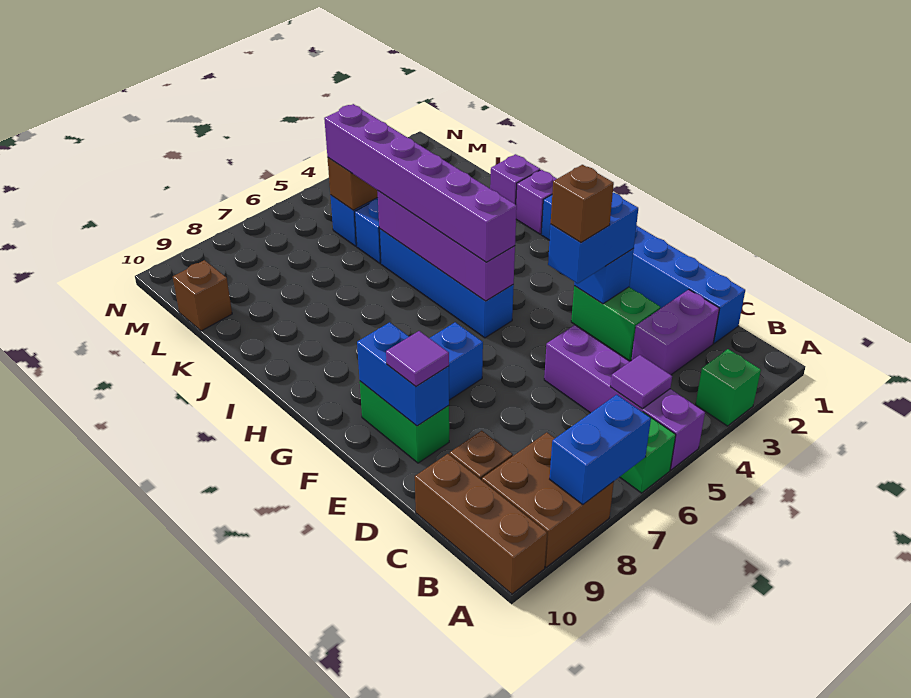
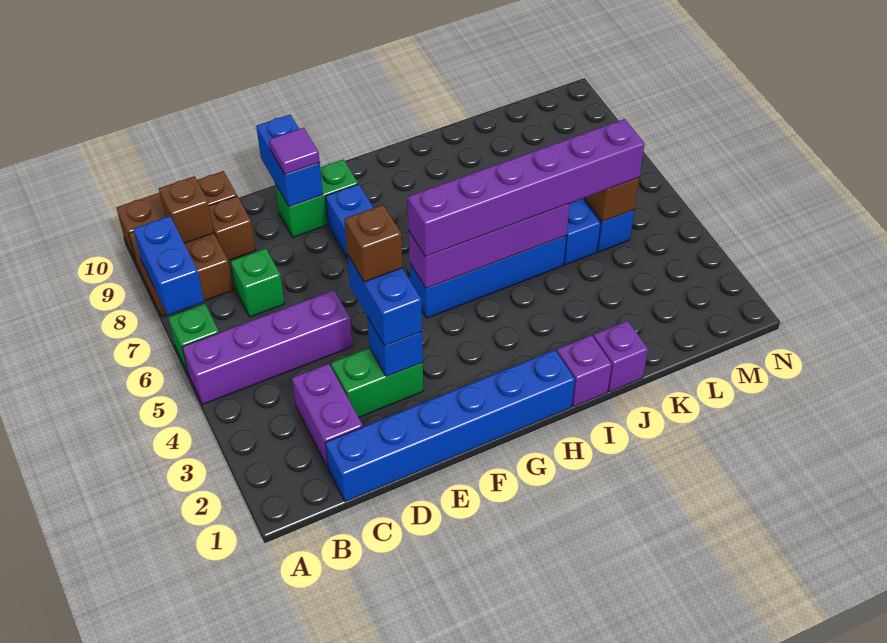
green brick A3 level 1 -> green brick C7 level 1
purple tile B5 level 2 -> none
blue brick E9:F9 level 2 -> blue brick E9:E10 level 2
brown brick L10 level 1 -> brown brick B9 level 2

